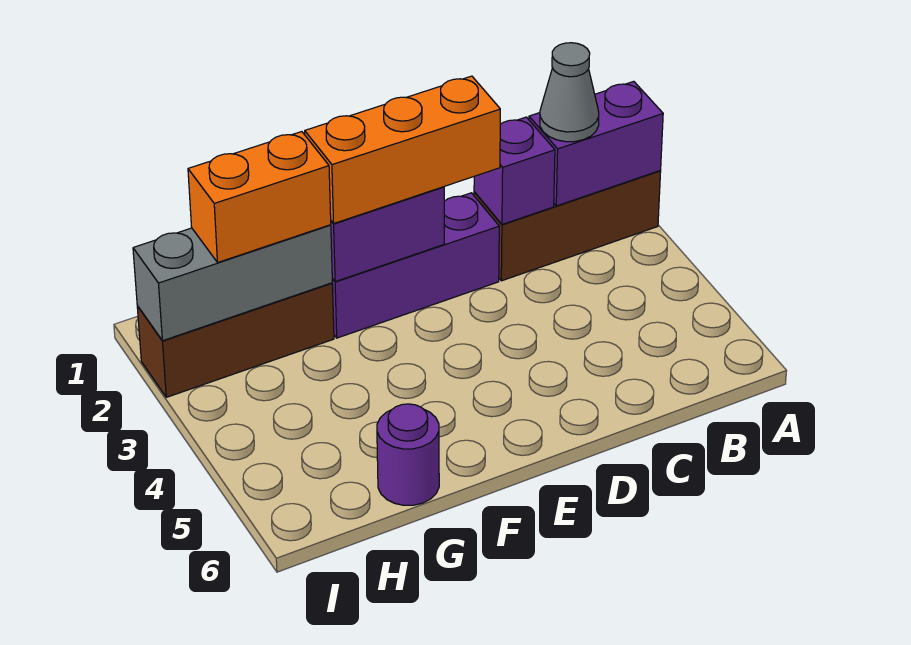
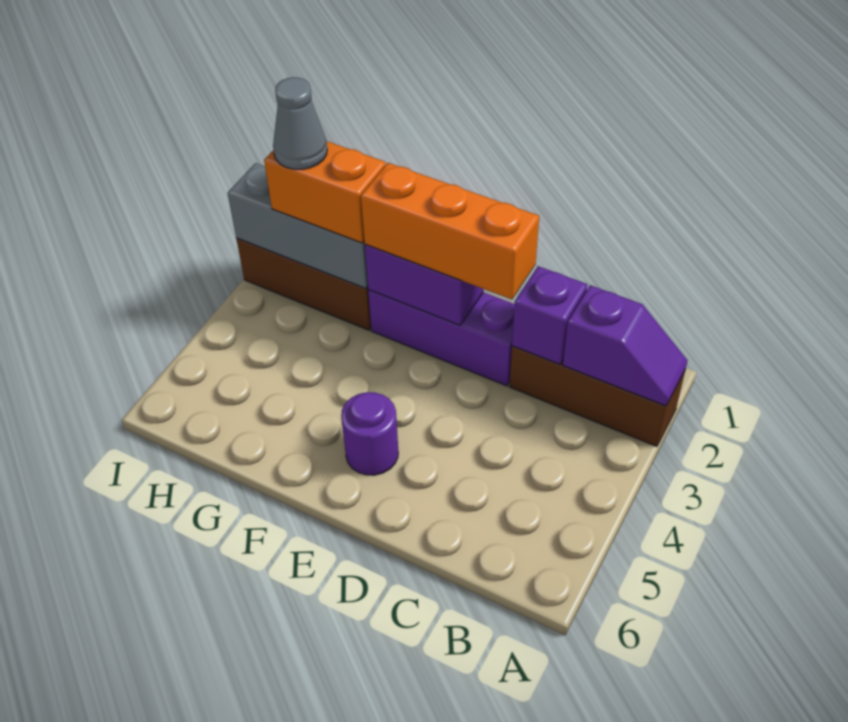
purple brick A2:B2 level 2 -> purple slope A2:B2 level 2 top B
grey cone B2 level 3 -> grey cone H2 level 4
purple round brick G6 level 1 -> purple round brick E5 level 1

